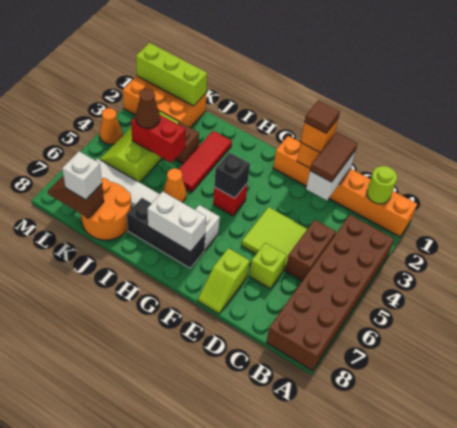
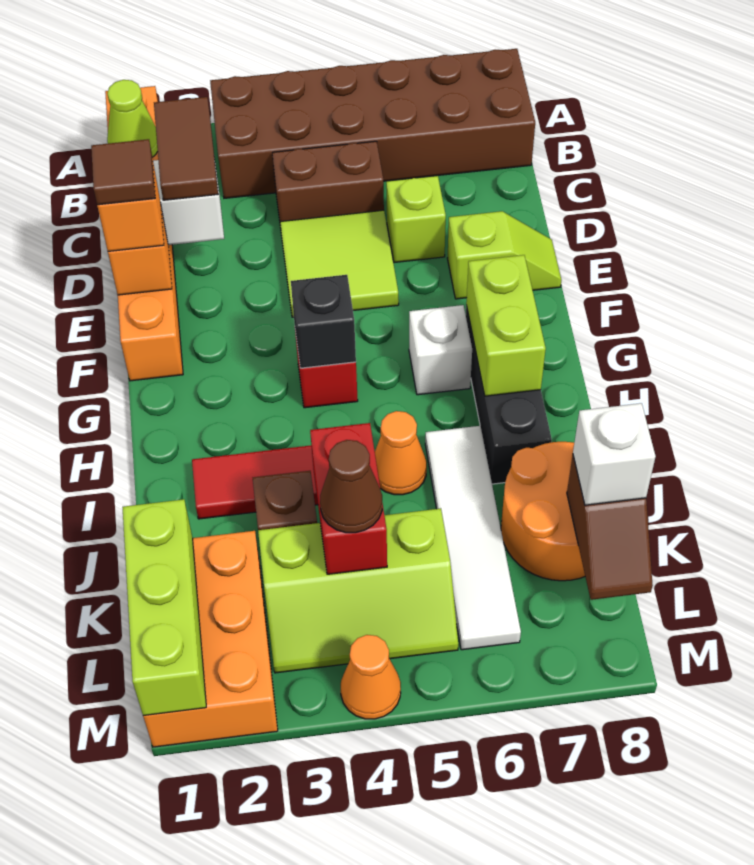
lime round brick B1 level 2 -> lime cone B1 level 2
brown tile D1:D2 level 3 -> brown tile C2:D2 level 3
white brick G7:H7 level 2 -> lime brick G7:H7 level 2

